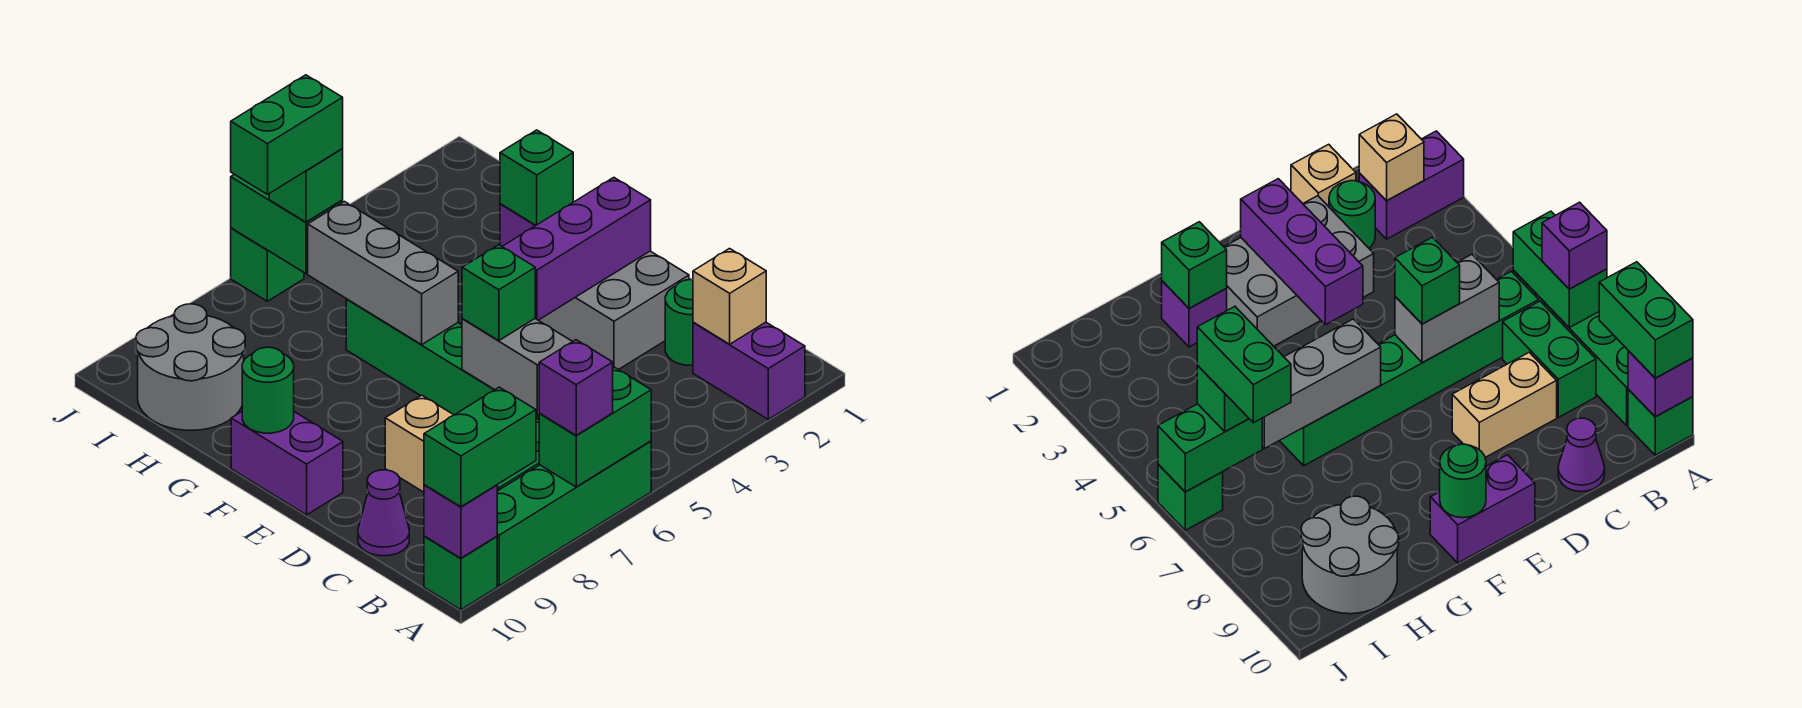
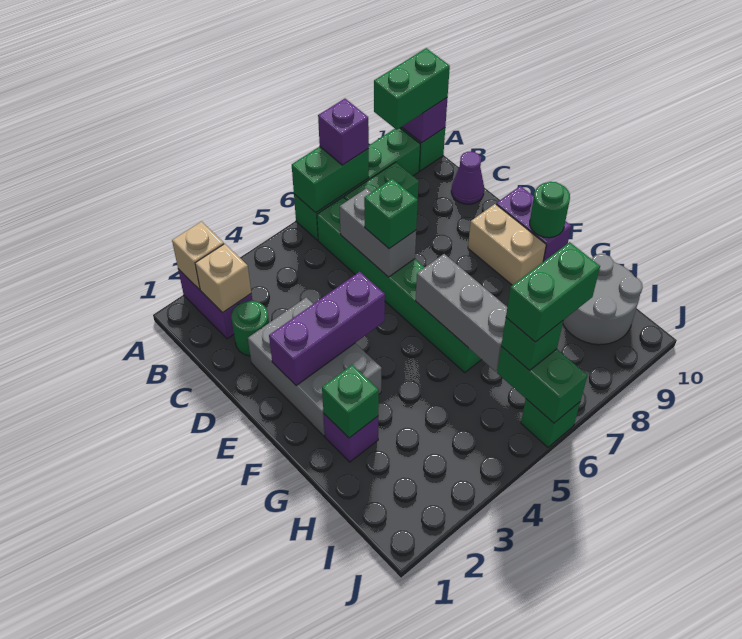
tan brick C1 level 1 -> tan brick A2 level 2
tan brick C8:D8 level 1 -> tan brick E9:F9 level 1

